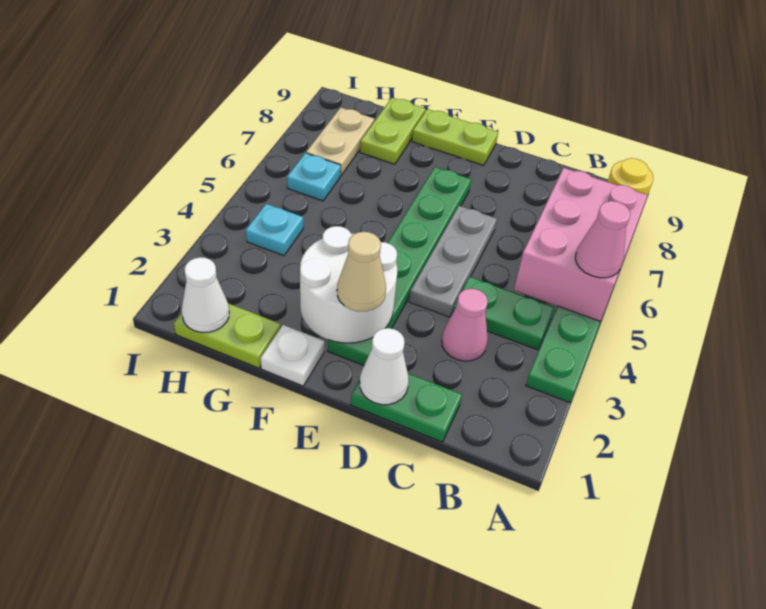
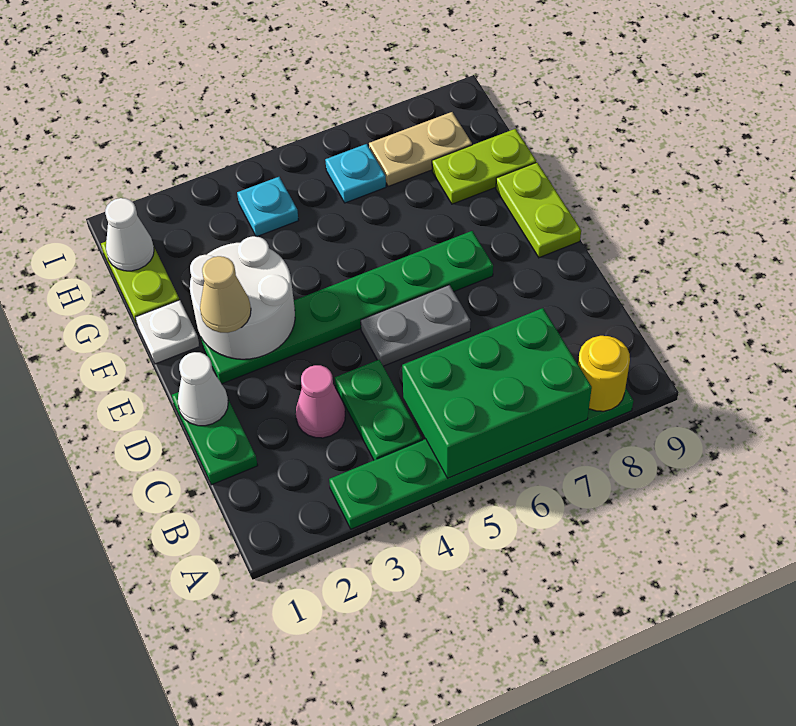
pink brick A5:B7 level 2 -> green brick A5:B7 level 2
pink cone A5 level 3 -> none
grey plate D4:D6 level 1 -> grey plate D5:D6 level 1

